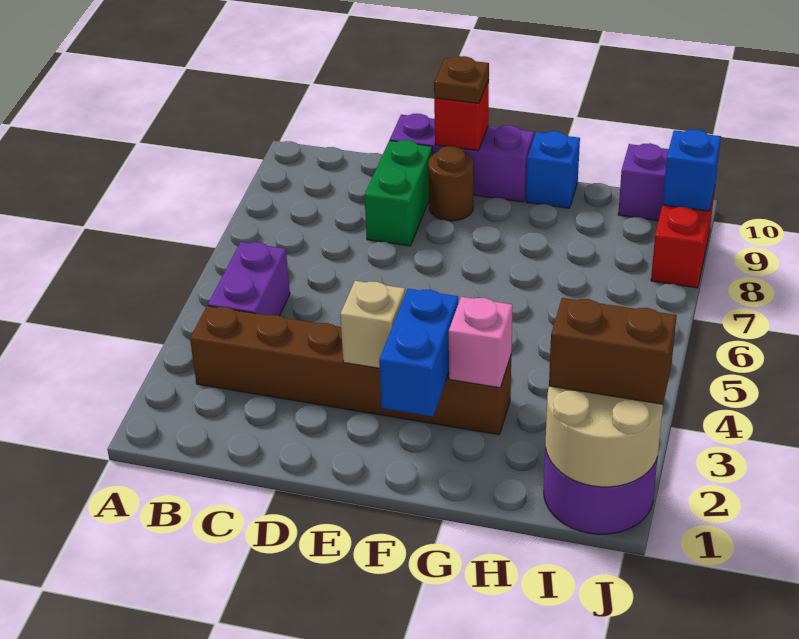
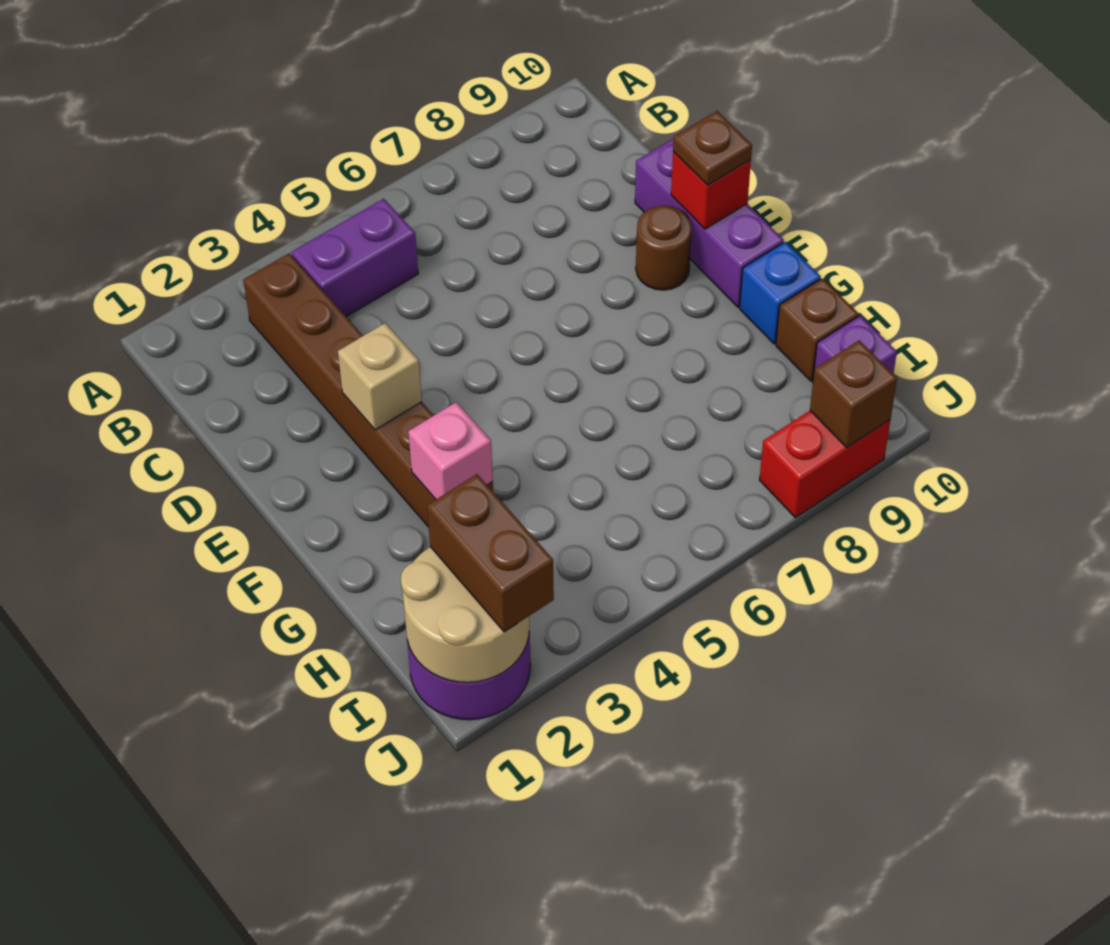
green brick D8:D9 level 1 -> none
blue brick F2:F3 level 2 -> none
none -> brown brick H10 level 1
blue brick J9 level 2 -> brown brick J9 level 2

